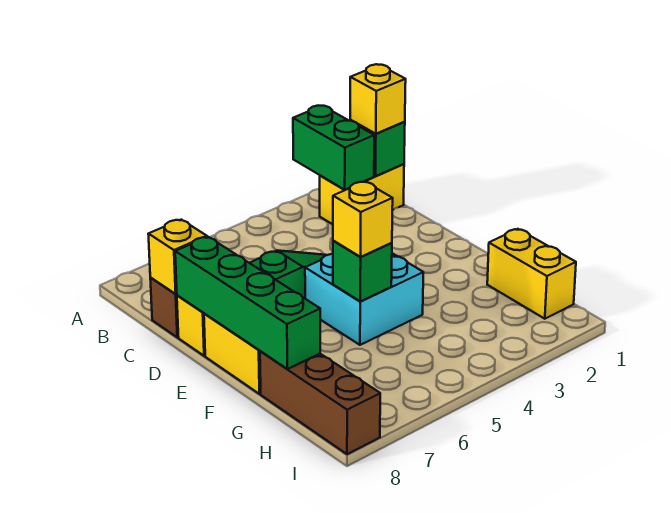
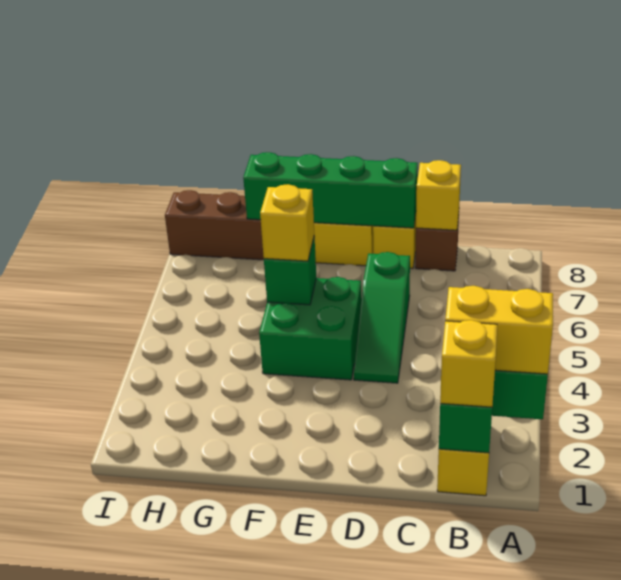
cyan brick E4:F5 level 1 -> green brick E4:F5 level 1
yellow brick G1:H1 level 1 -> yellow brick A2:B2 level 3

